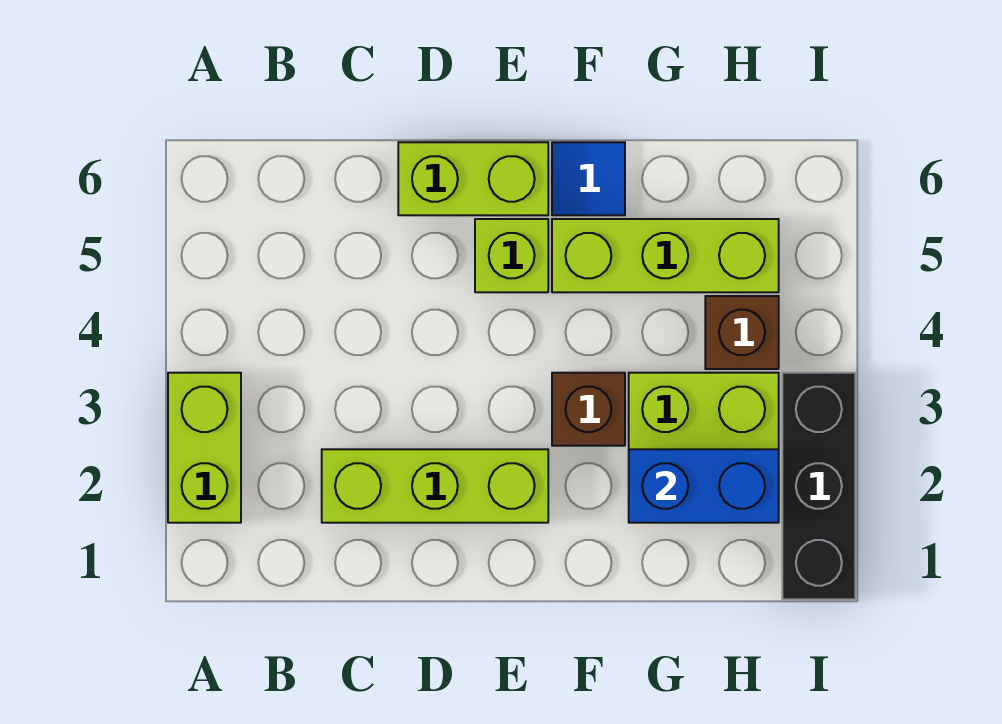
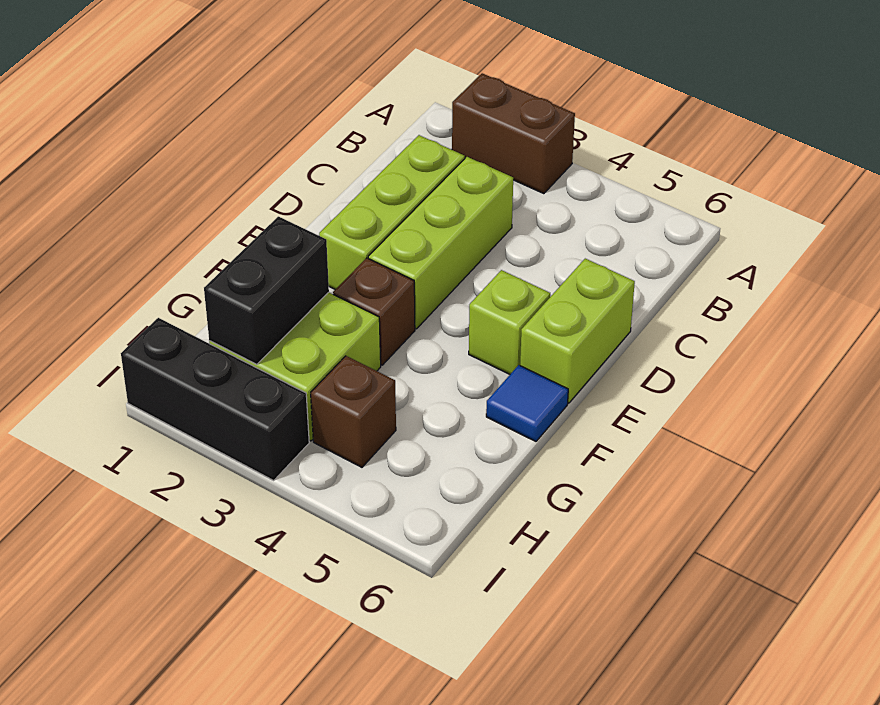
lime brick A2:A3 level 1 -> brown brick A2:A3 level 1
lime brick F5:H5 level 1 -> lime brick C3:E3 level 1
blue brick G2:H2 level 2 -> black brick G2:H2 level 2

